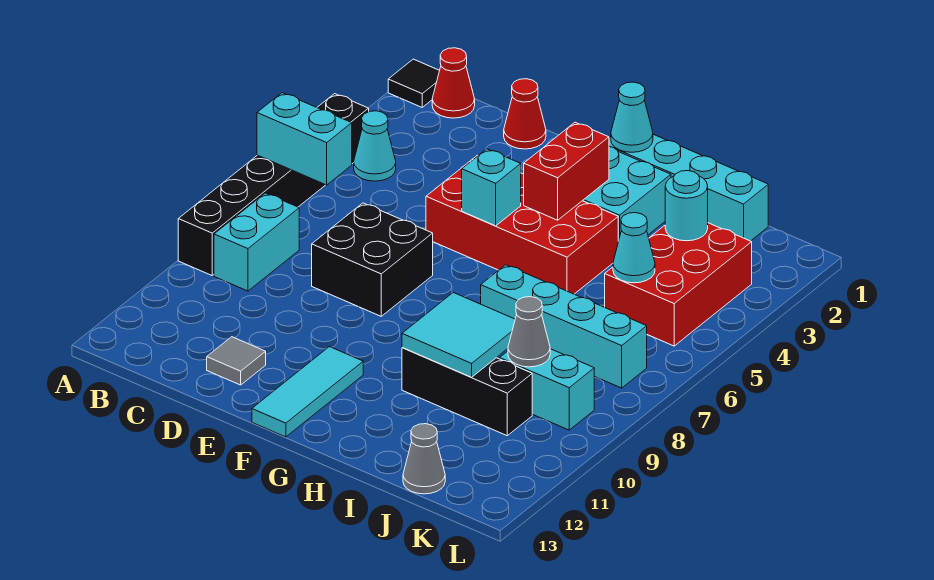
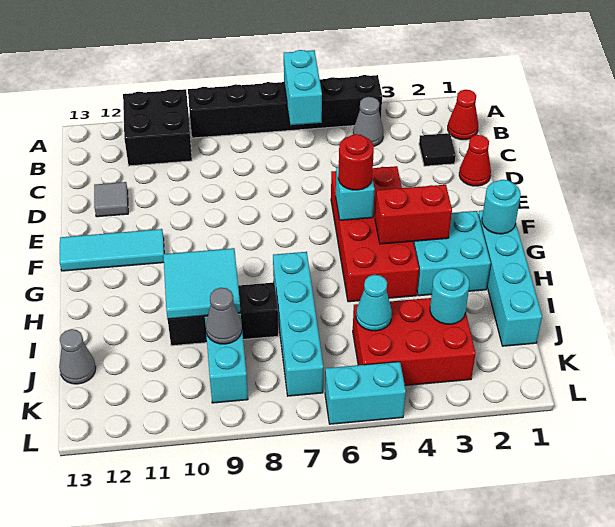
black tile A1 level 1 -> black tile C2 level 1
cyan cone B4 level 1 -> grey cone B4 level 1
cyan brick B8:B9 level 1 -> cyan brick L5:L6 level 1
black brick D7:E8 level 1 -> black brick A10:B11 level 1
none -> red round brick F5 level 3
cyan cone G1 level 2 -> cyan round brick G1 level 2
black brick H10:J10 level 1 -> black brick I8:I10 level 1

